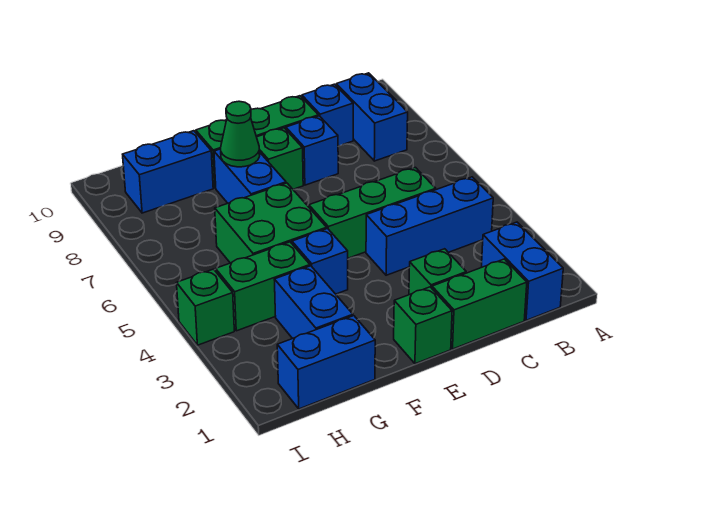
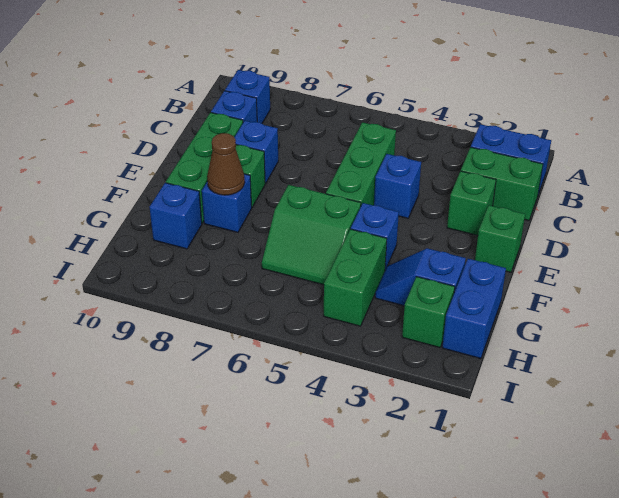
blue brick B4:D4 level 1 -> blue brick D4 level 1
blue brick B8:B9 level 1 -> blue brick B9 level 1
green brick C1:D1 level 1 -> green brick C1:C2 level 1
green brick F5:G6 level 1 -> green slope F5:G6 level 1 top F
blue brick F7:F8 level 1 -> blue brick F8 level 1
green cone F8 level 2 -> brown cone F8 level 2
blue brick G2:G3 level 1 -> blue slope G2:G3 level 1 top 2
blue brick G9:H9 level 1 -> blue brick G9 level 1
green brick I4 level 1 -> green brick H2 level 1

